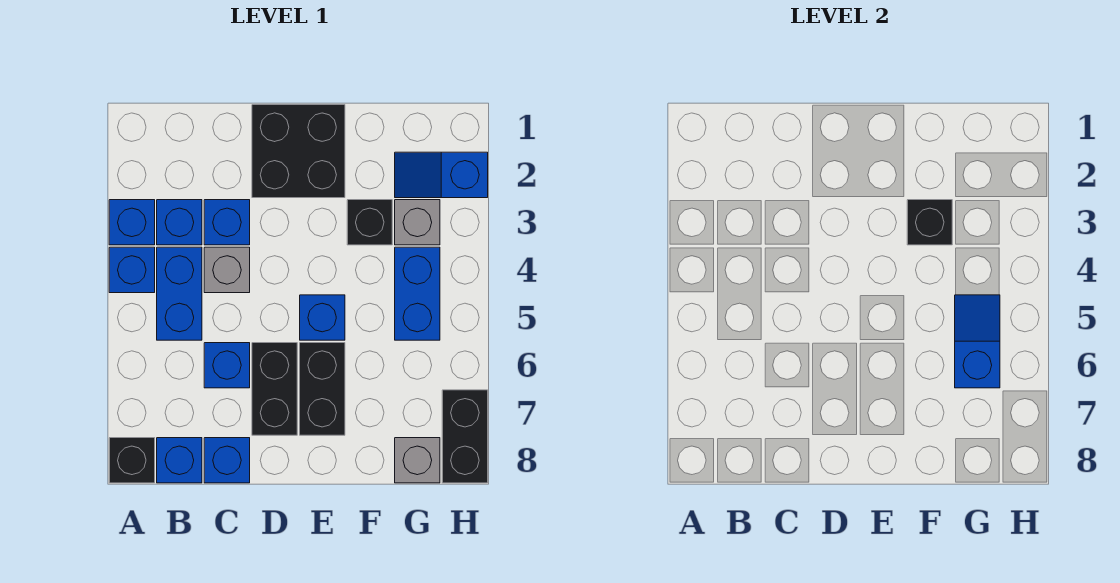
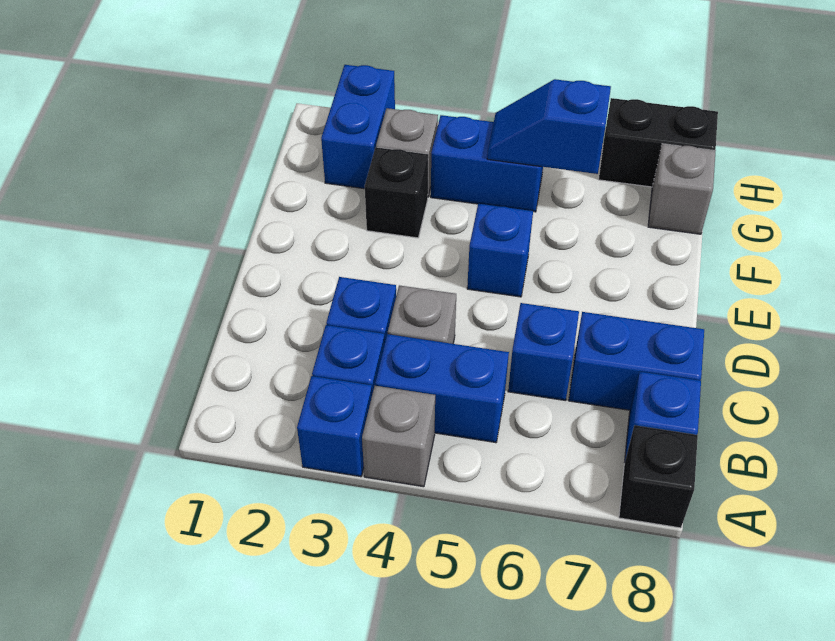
blue brick A4 level 1 -> grey brick A4 level 1
blue brick C8 level 1 -> blue brick C7:C8 level 1
black brick D1:E2 level 1 -> none
black brick D6:D7 level 1 -> none
black brick E6:E7 level 1 -> none
black brick F3 level 2 -> none
blue slope G2:H2 level 1 top H -> blue brick G2:H2 level 1

